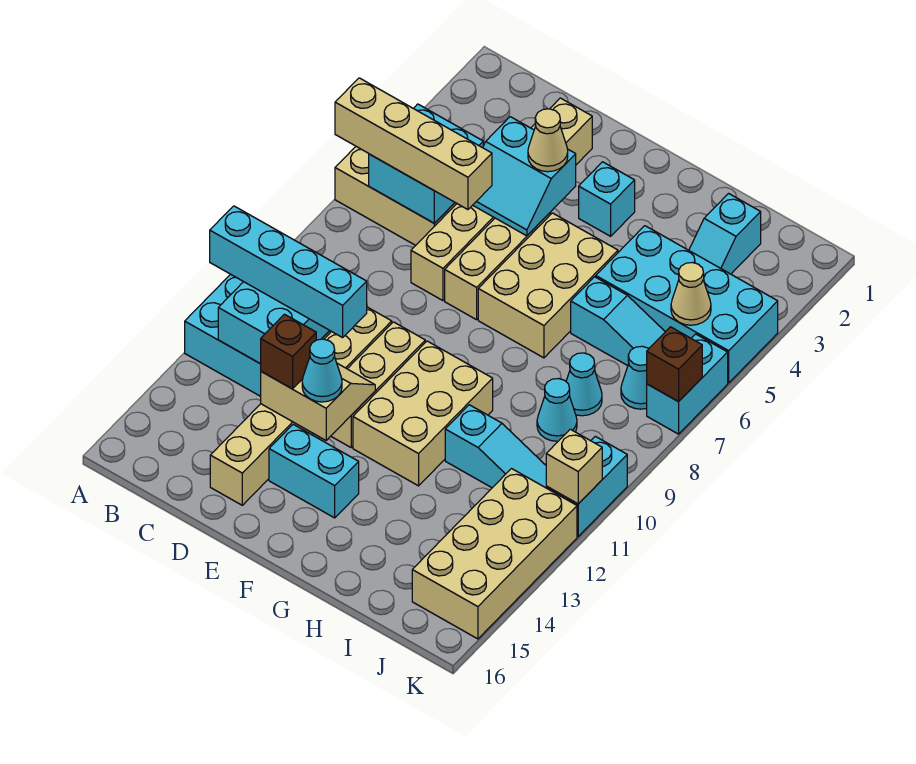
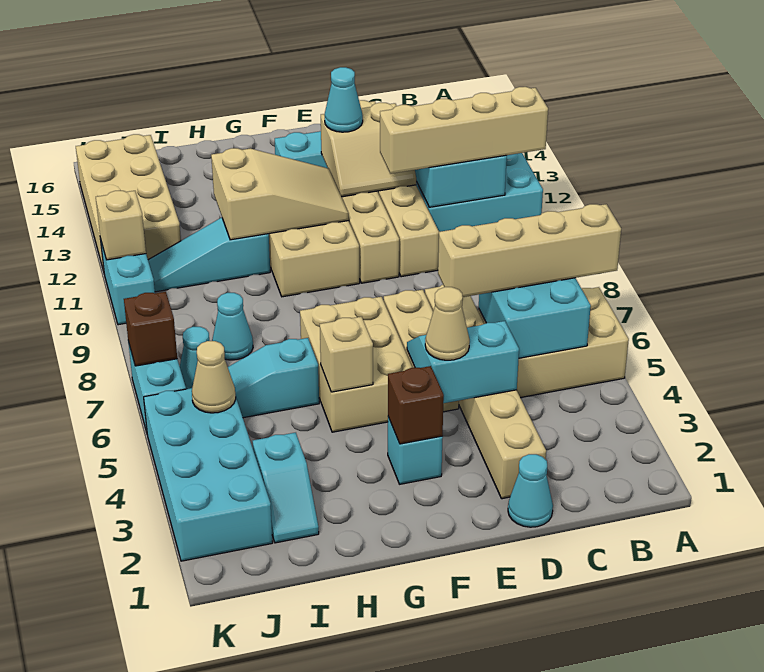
cyan brick A11:D11 level 3 -> tan brick A11:D11 level 3
brown brick D13 level 3 -> brown brick F3 level 2
none -> tan slope F11:H12 level 2 top H
none -> tan brick G5 level 2
cyan brick H4:K5 level 1 -> cyan brick J2:K5 level 1
cyan slope I2:I3 level 1 top 2 -> cyan slope I2:I3 level 1 top 3
cyan cone I9 level 1 -> cyan cone D1 level 1

